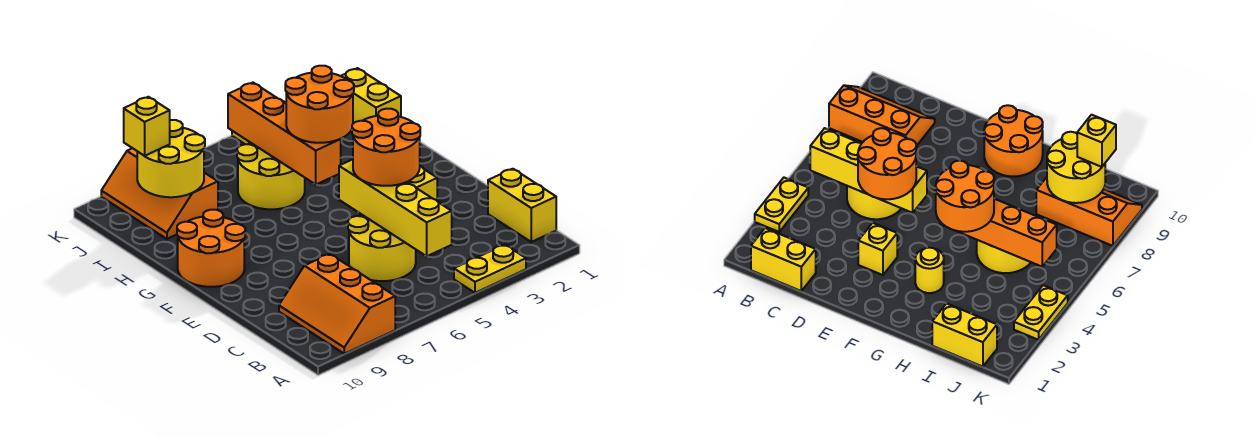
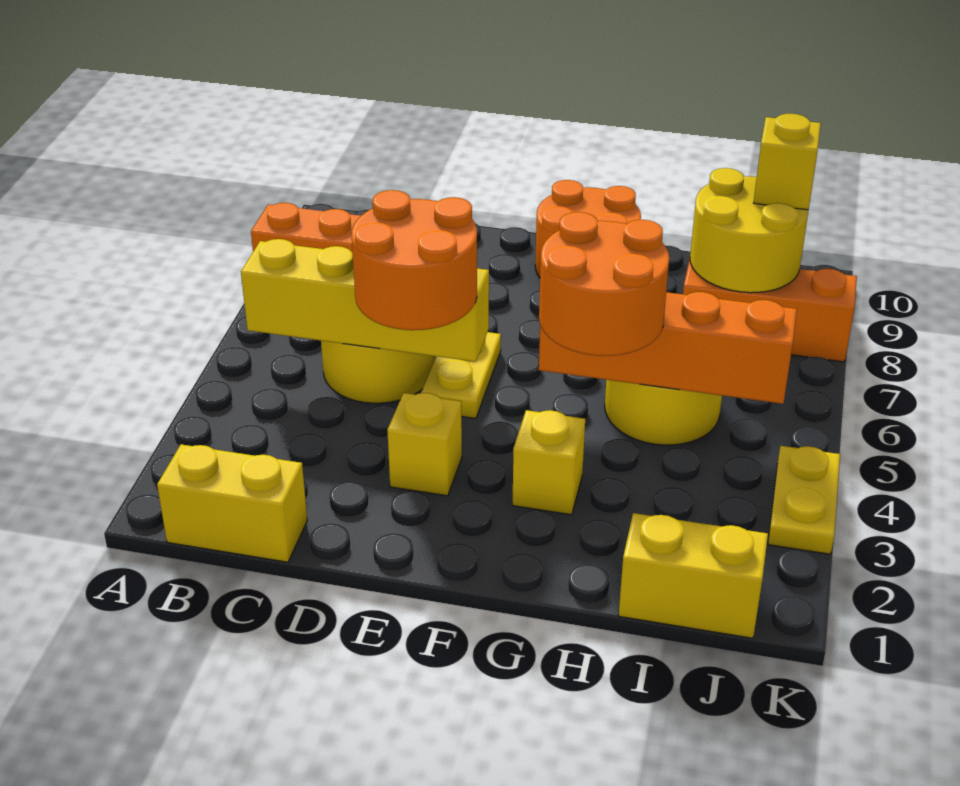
yellow plate A3:A4 level 1 -> yellow plate E5:E6 level 1
yellow round brick G3 level 1 -> yellow brick G3 level 1

